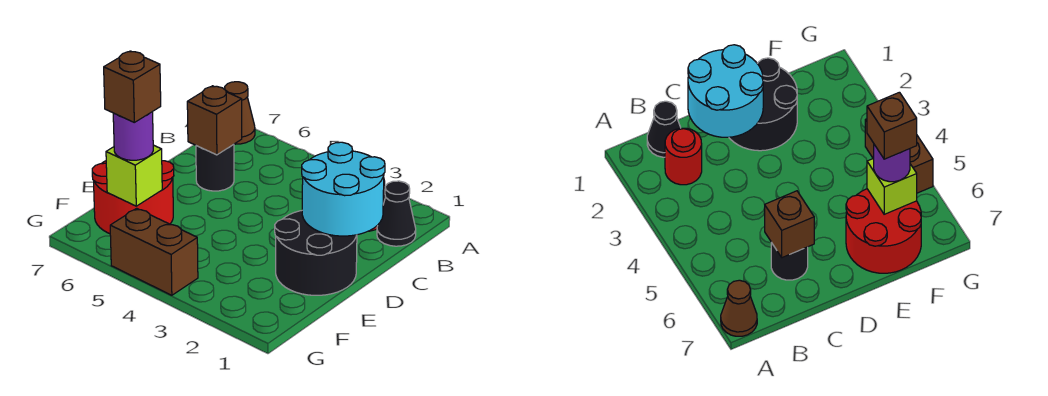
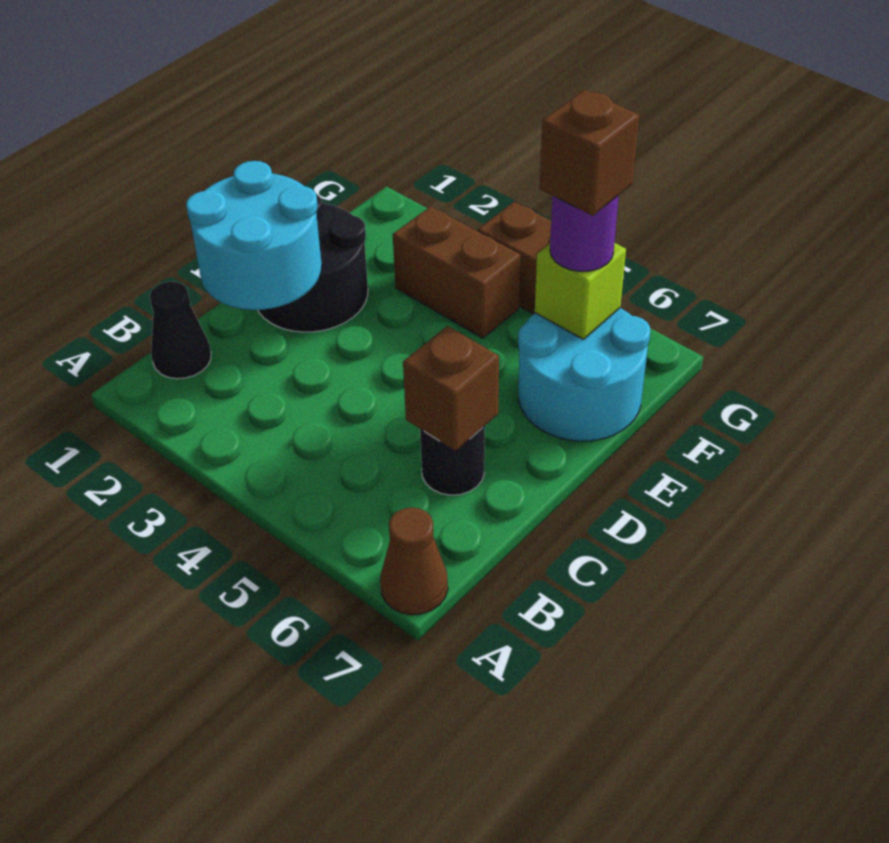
red round brick B2 level 1 -> none
red round brick E6:F7 level 1 -> cyan round brick E6:F7 level 1
none -> brown brick F3:F4 level 1

